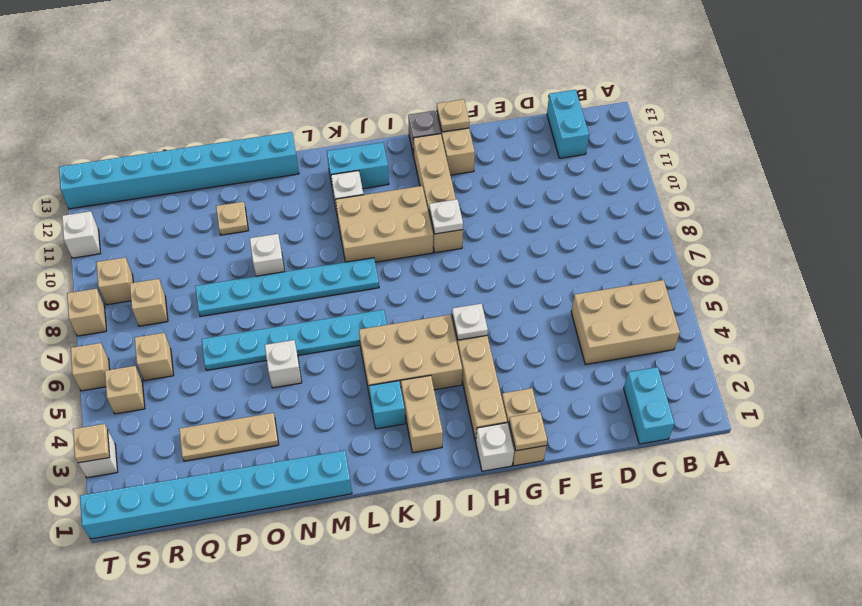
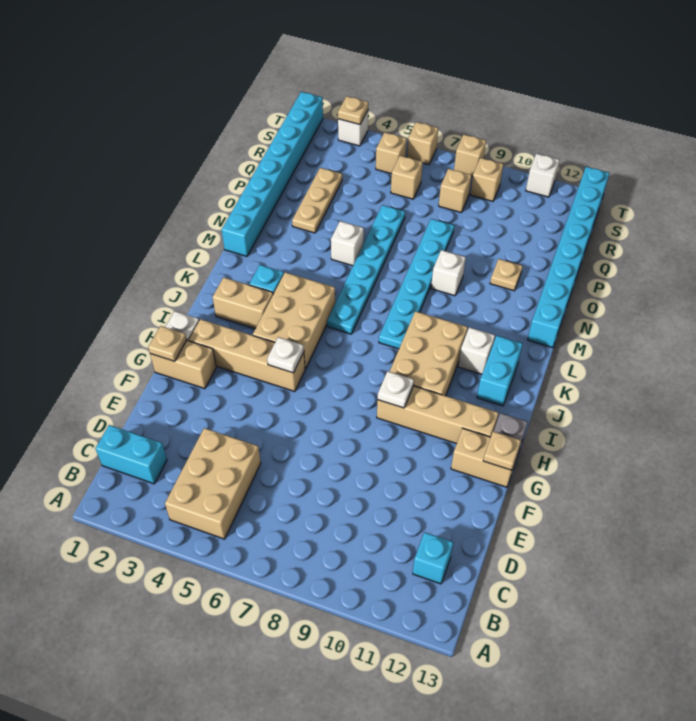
cyan brick C12:C13 level 1 -> cyan brick C12 level 1

